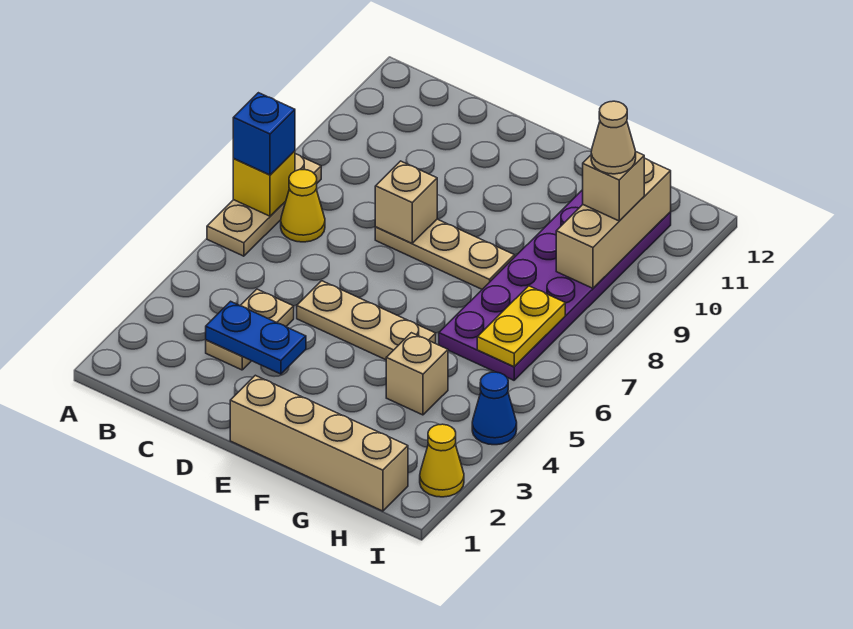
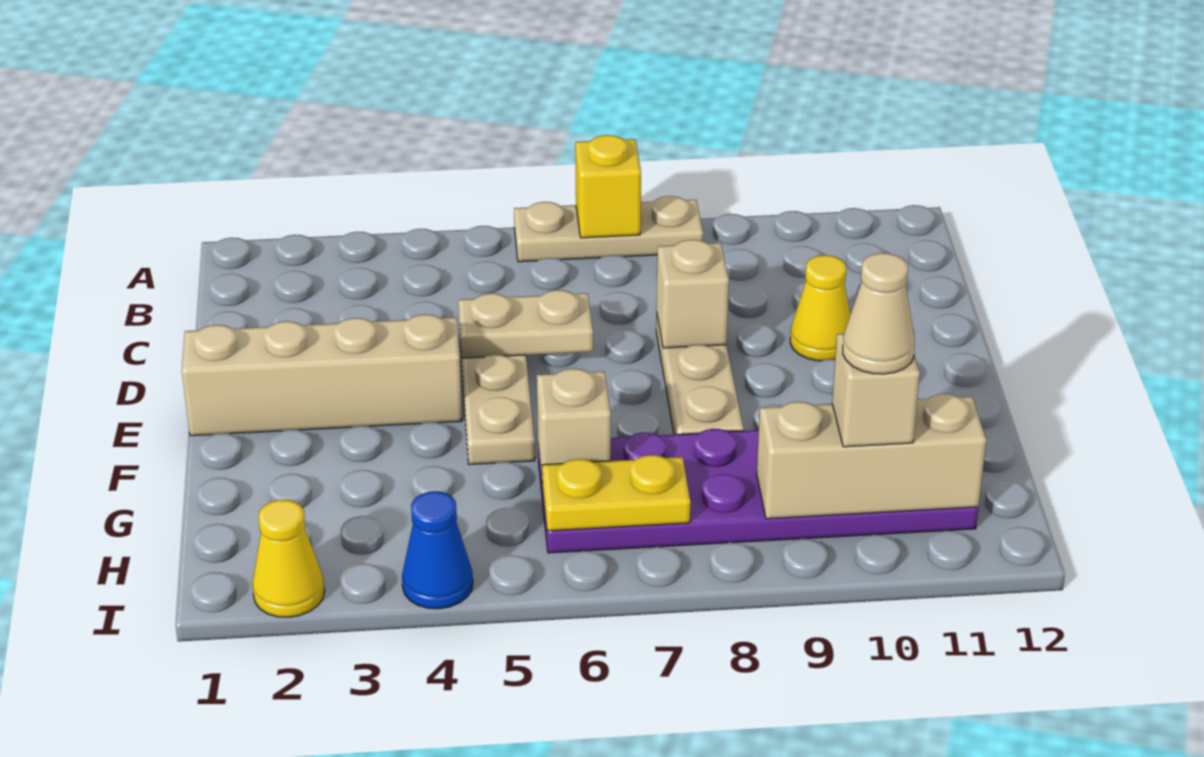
blue brick A7 level 3 -> none
yellow cone B7 level 1 -> yellow cone D10 level 1
tan plate C3:C4 level 1 -> tan plate D5:D6 level 2
blue plate C3:D3 level 2 -> none
tan brick E1:H1 level 1 -> tan brick E1:E4 level 1
tan brick G4 level 1 -> tan brick G6 level 2

